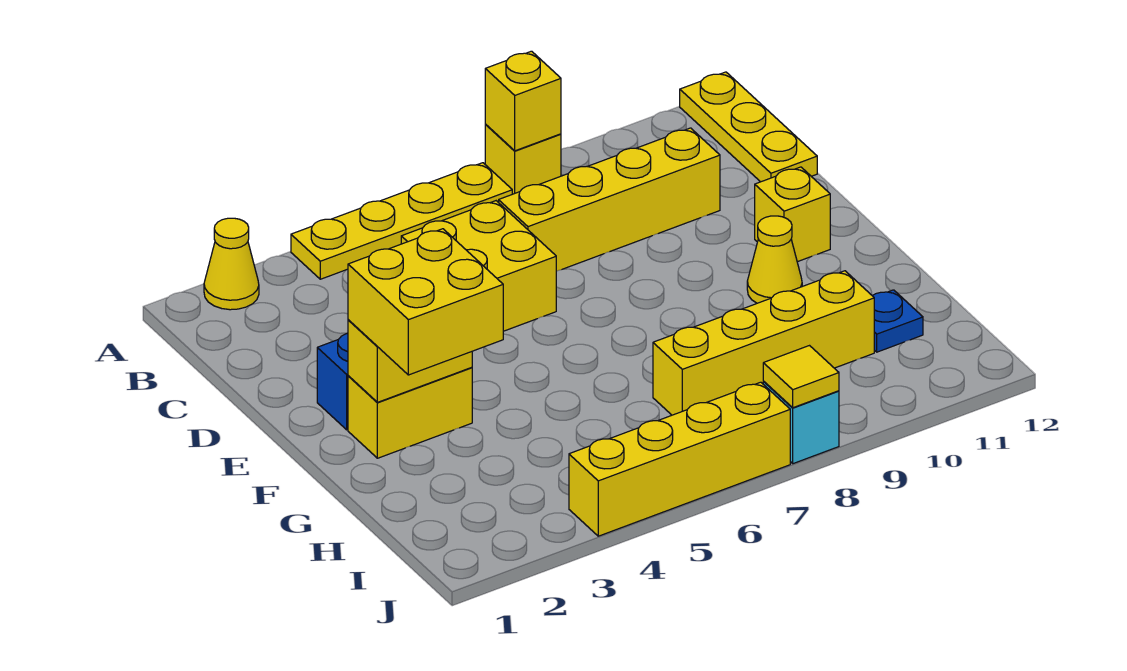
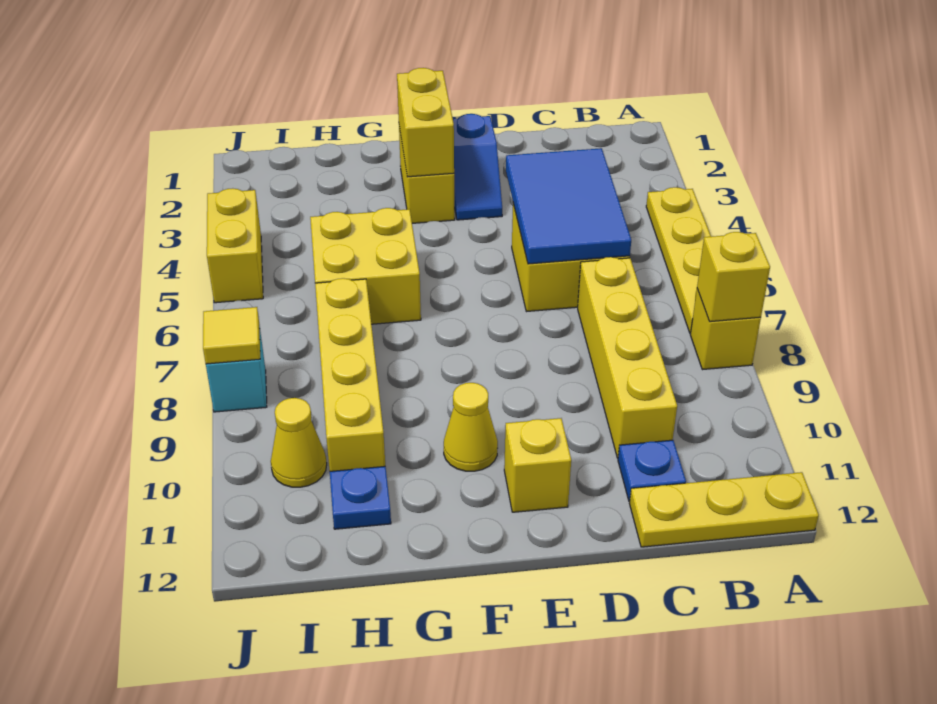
yellow cone A2 level 1 -> yellow cone I10 level 1
none -> blue tile C4:D6 level 2
none -> blue plate C11 level 1
yellow brick F2:G3 level 3 -> yellow brick G5:H6 level 1
yellow brick J4:J7 level 1 -> yellow brick J4:J5 level 1

